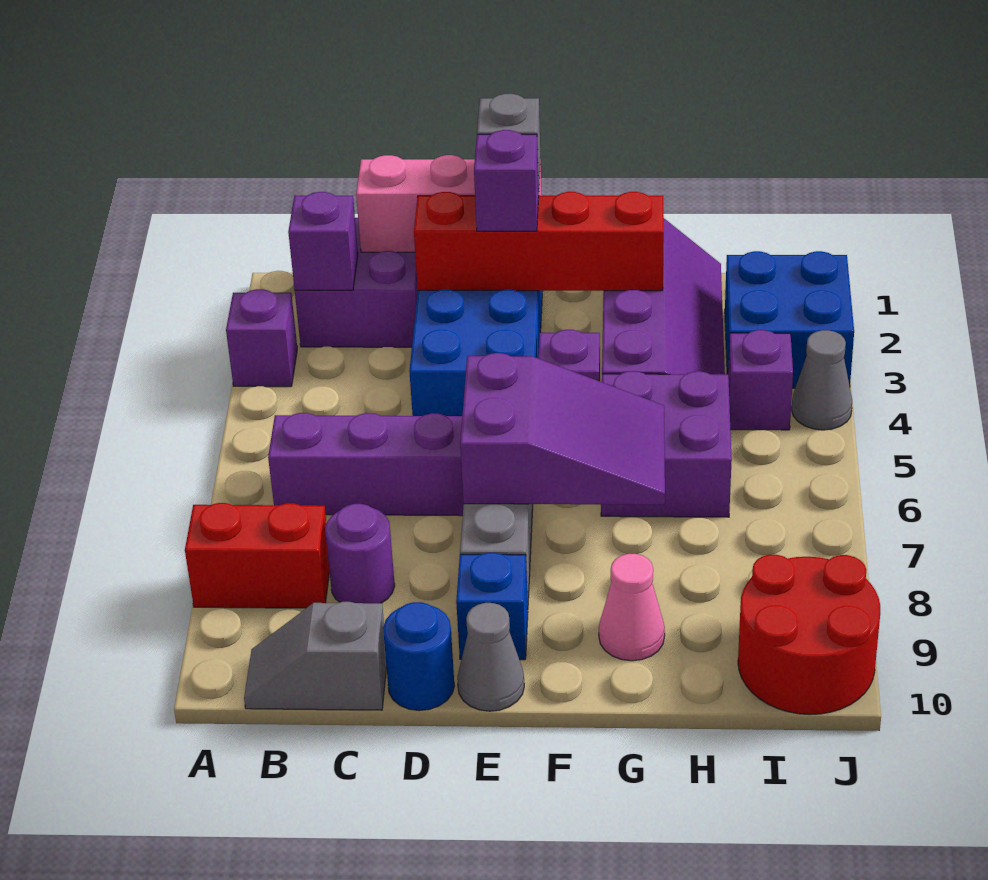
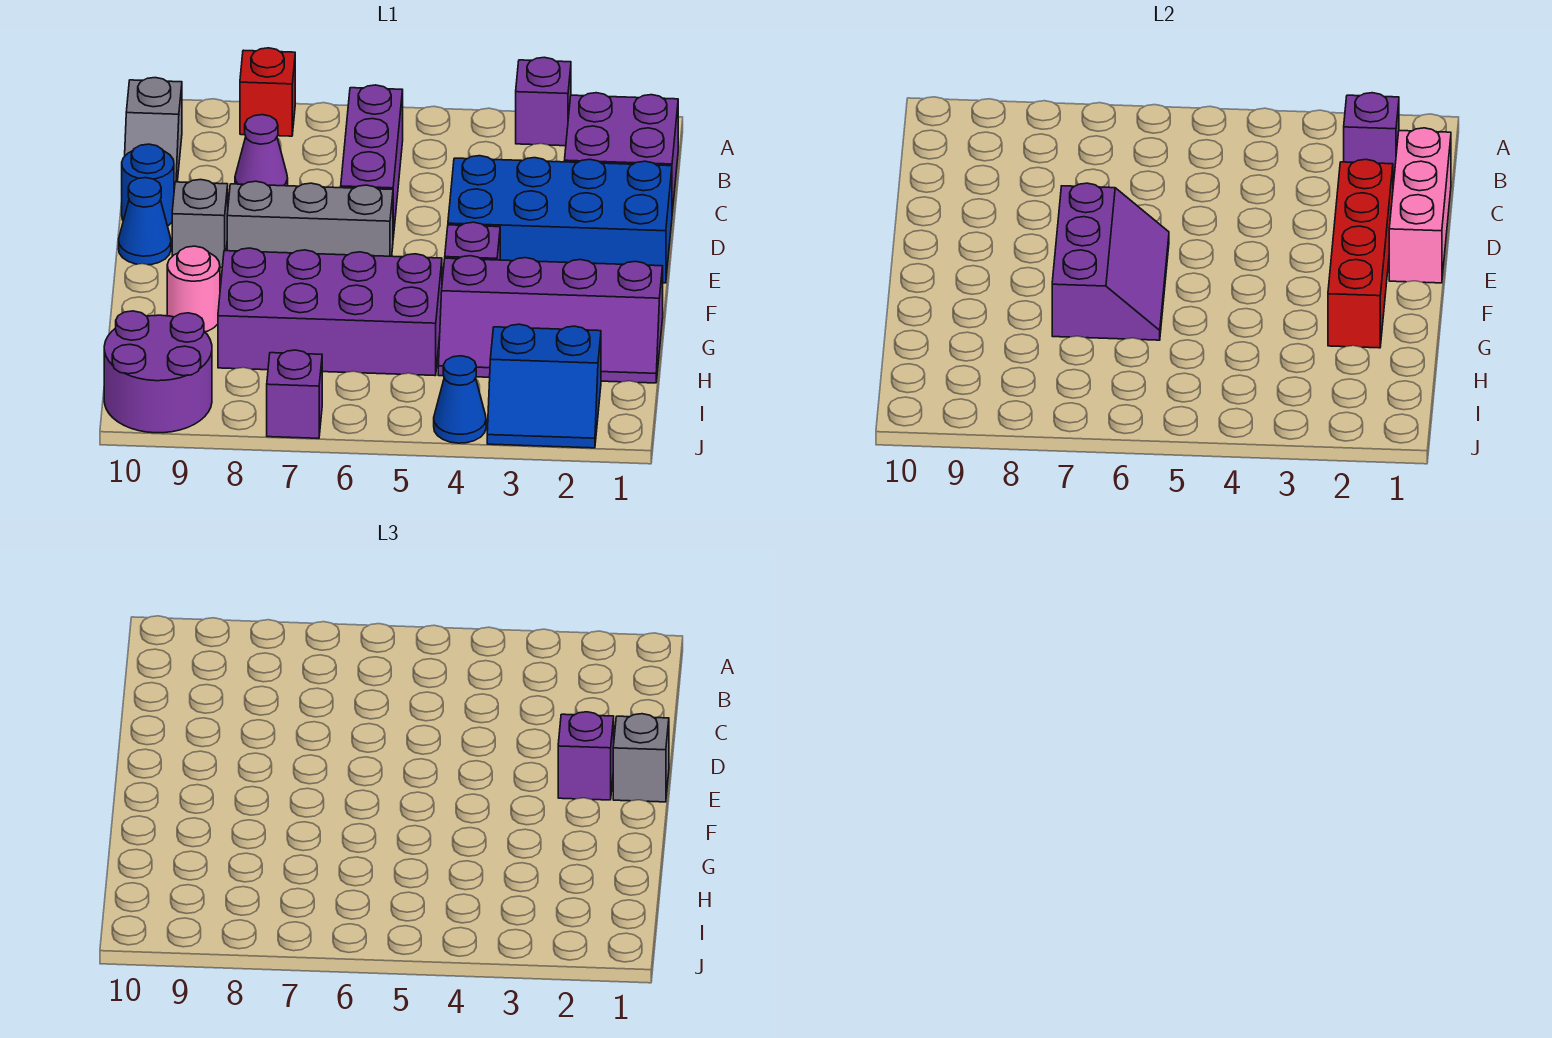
red brick A8:B8 level 1 -> red brick A8 level 1
grey slope B10:C10 level 1 top C -> grey slope B10:C10 level 1 top B
purple round brick C8 level 1 -> purple cone C8 level 1
purple slope E6:G7 level 2 top E -> purple slope E6:G7 level 2 top 7
blue brick E9 level 1 -> grey brick E9 level 1
grey cone E10 level 1 -> blue cone E10 level 1
purple brick G5:H6 level 1 -> purple brick G5:H8 level 1
pink cone G9 level 1 -> pink round brick G9 level 1
blue brick I2:J3 level 1 -> blue slope I2:J3 level 1 top I
purple brick I4 level 1 -> purple brick J7 level 1
red round brick I9:J10 level 1 -> purple round brick I9:J10 level 1
grey cone J4 level 1 -> blue cone J4 level 1

